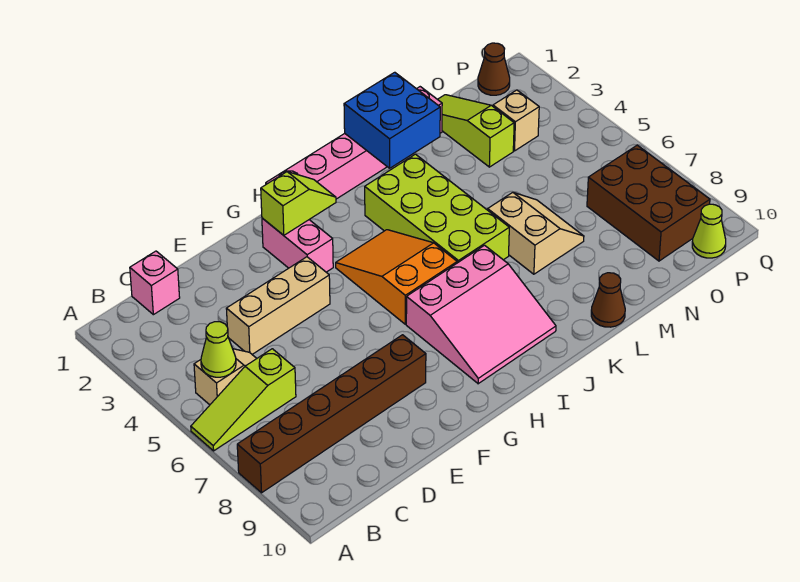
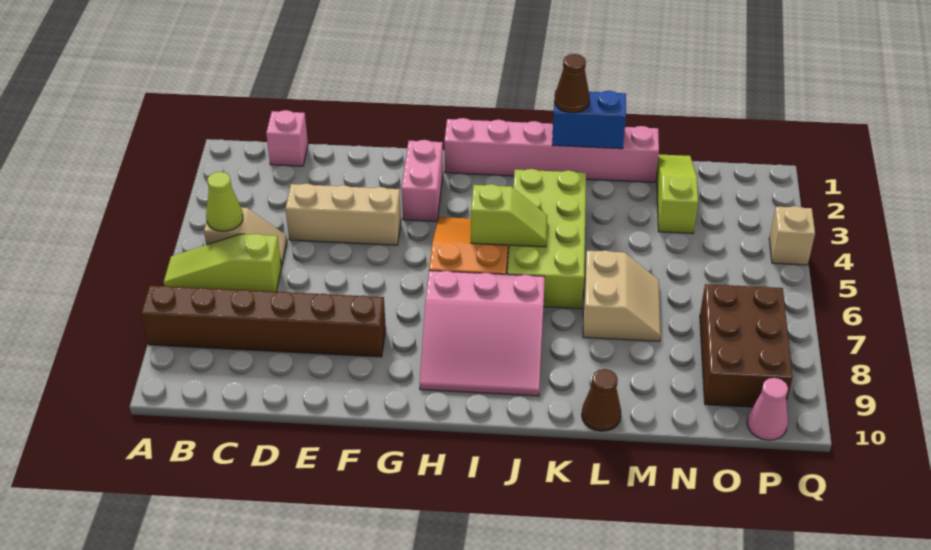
lime slope G2:H2 level 2 top G -> lime slope I5:J5 level 2 top I
blue brick K1:L2 level 2 -> blue brick K1:L1 level 2
tan brick O3 level 1 -> tan brick Q4 level 1
brown cone P1 level 1 -> brown cone K1 level 3
lime cone P10 level 1 -> pink cone P10 level 1

